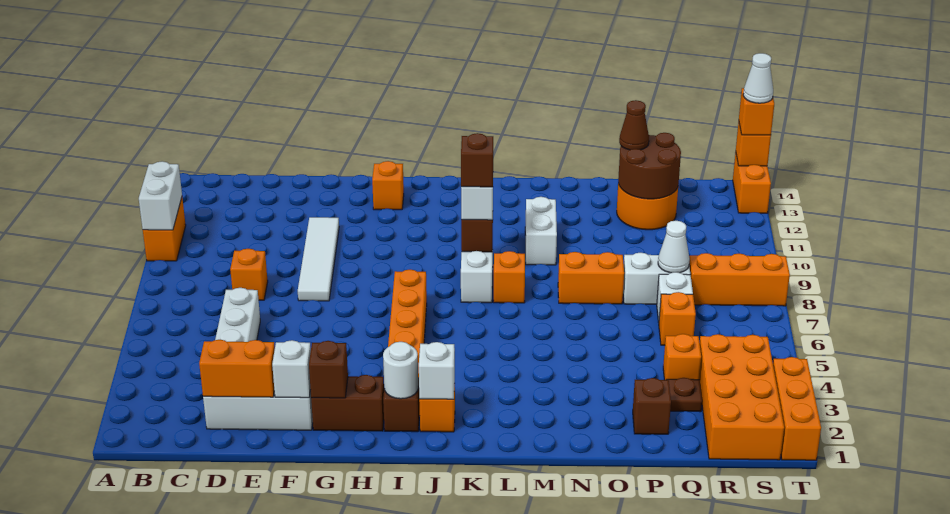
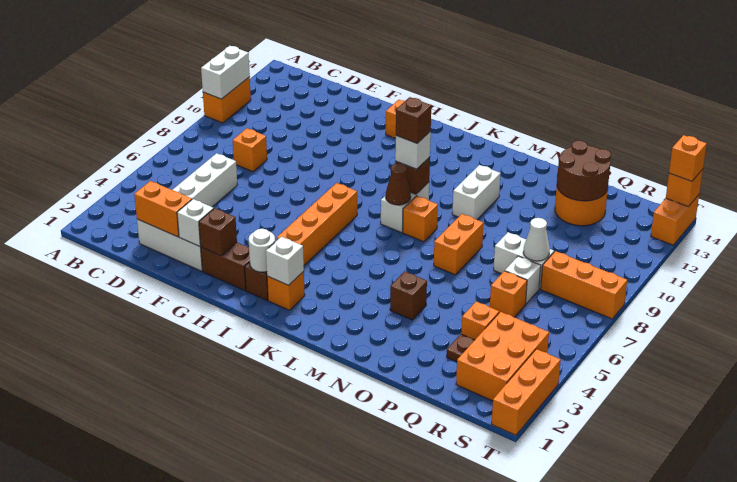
white tile F8:F11 level 1 -> none
orange brick N8:O8 level 1 -> orange brick N7:N8 level 1
brown brick P2 level 1 -> brown brick N4 level 1
brown cone P13 level 3 -> brown cone K8 level 2
orange brick R1:S4 level 1 -> orange brick R2:S4 level 1
white cone T14 level 4 -> none

